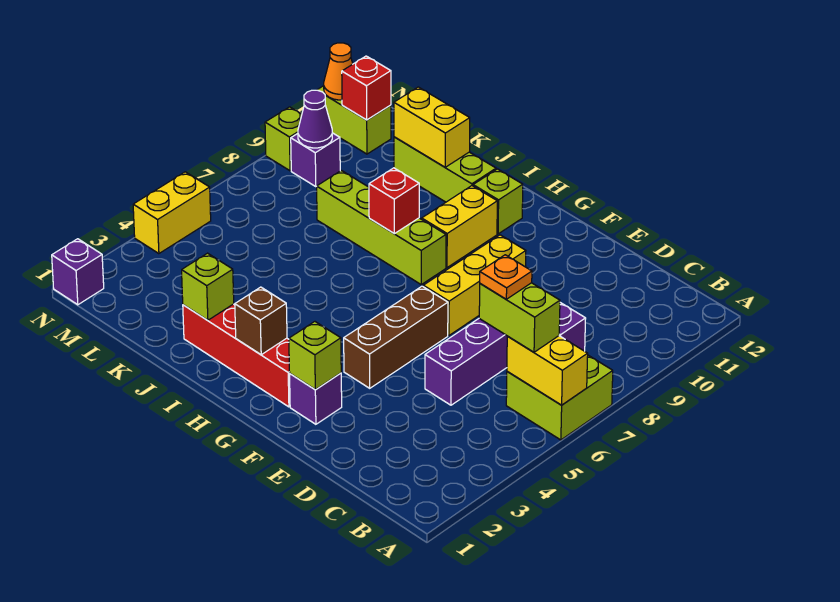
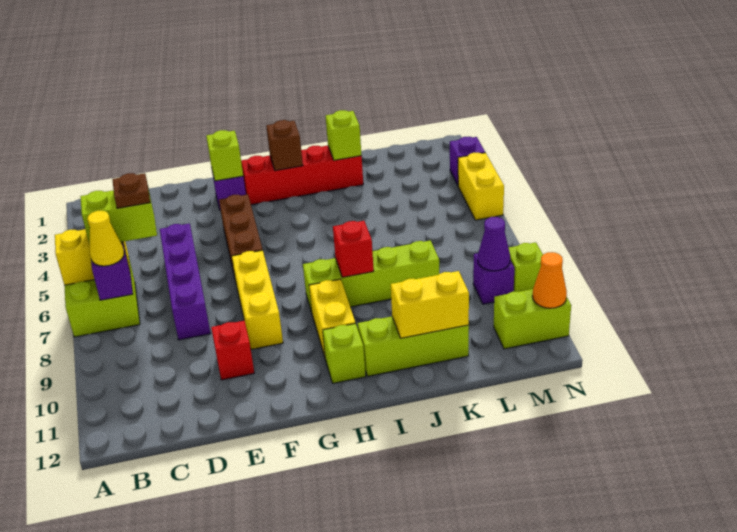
none -> yellow cone B7 level 3
orange plate C6 level 4 -> brown plate C6 level 4
red brick M11 level 2 -> red brick E10 level 1
purple brick N1 level 1 -> purple brick N3 level 1

